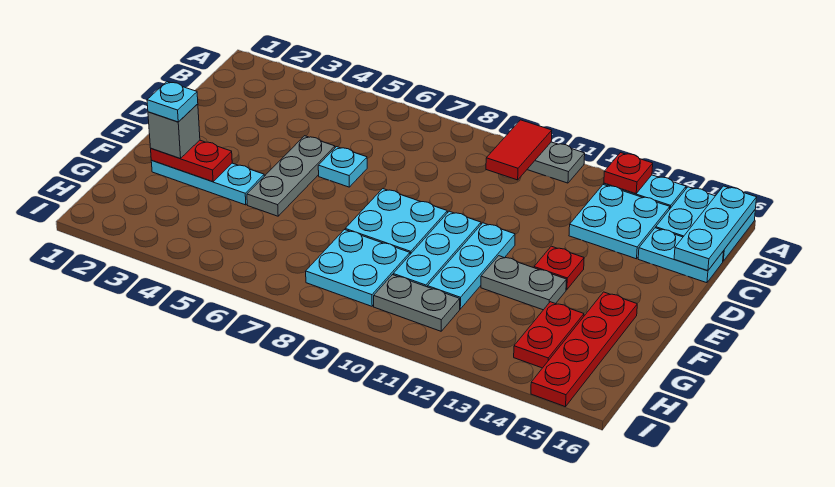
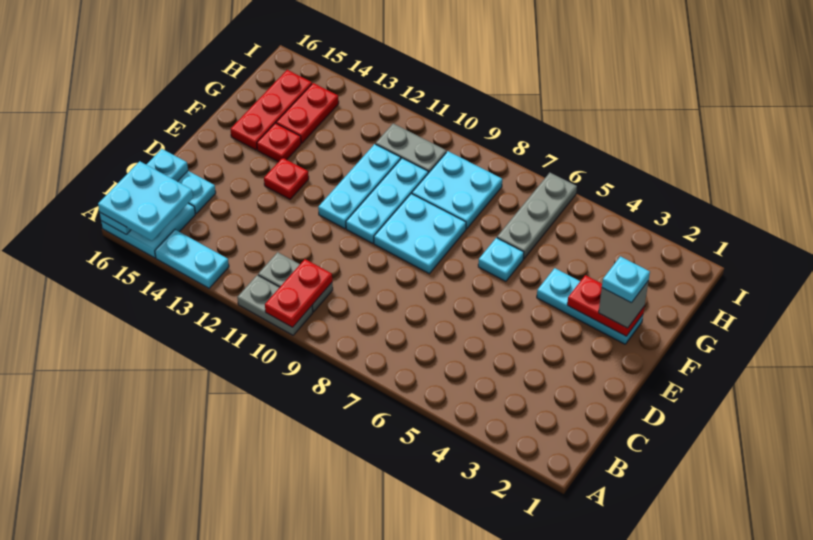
red tile A10:B10 level 2 -> red plate A10:B10 level 2
red plate A13 level 2 -> red plate F14 level 1
cyan plate B13:C14 level 1 -> cyan plate A15:B16 level 3
grey plate D5:F5 level 1 -> grey plate G6:I6 level 1
cyan plate D6 level 1 -> cyan plate F6 level 1
grey plate F12:F13 level 1 -> grey plate B10:B11 level 1
red plate F15:I15 level 1 -> red plate F15:H15 level 1

